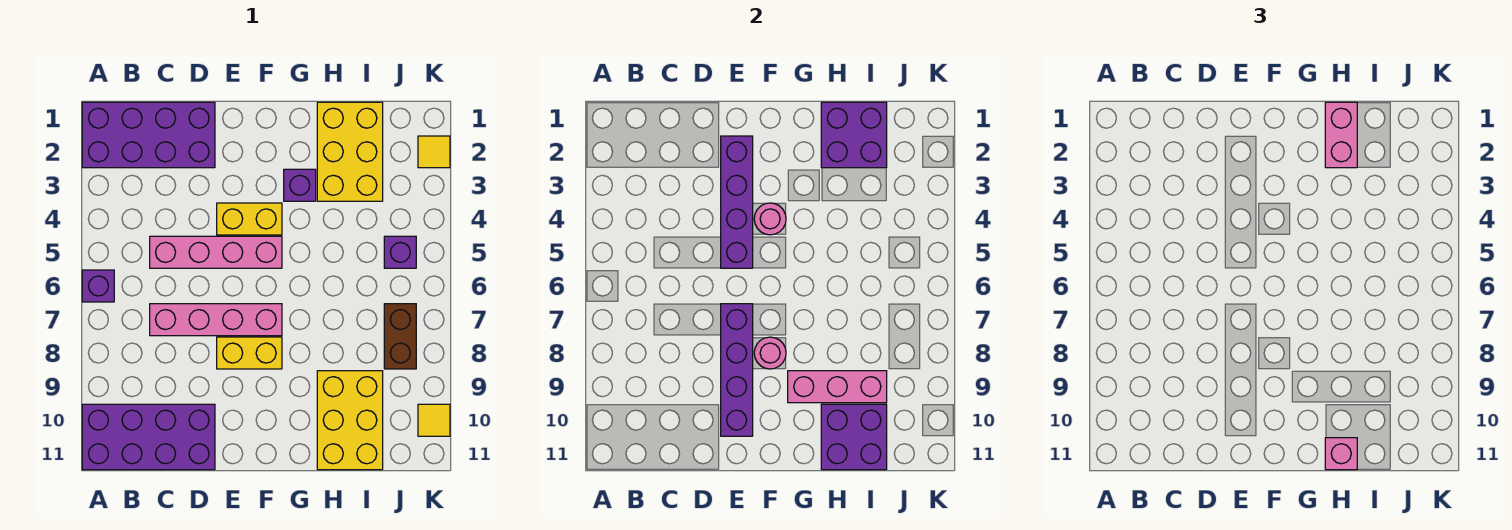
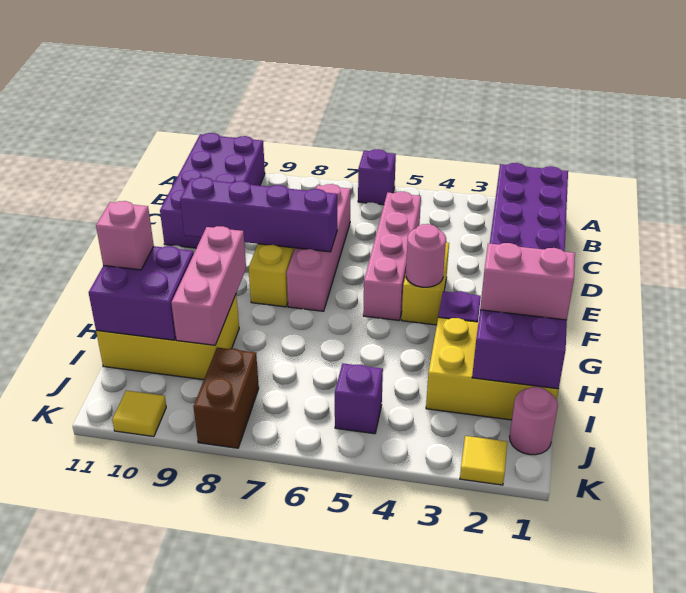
purple brick E2:E5 level 2 -> none
pink round brick F8 level 2 -> pink round brick J1 level 1
brown brick J7:J8 level 1 -> brown brick J8:K8 level 1

